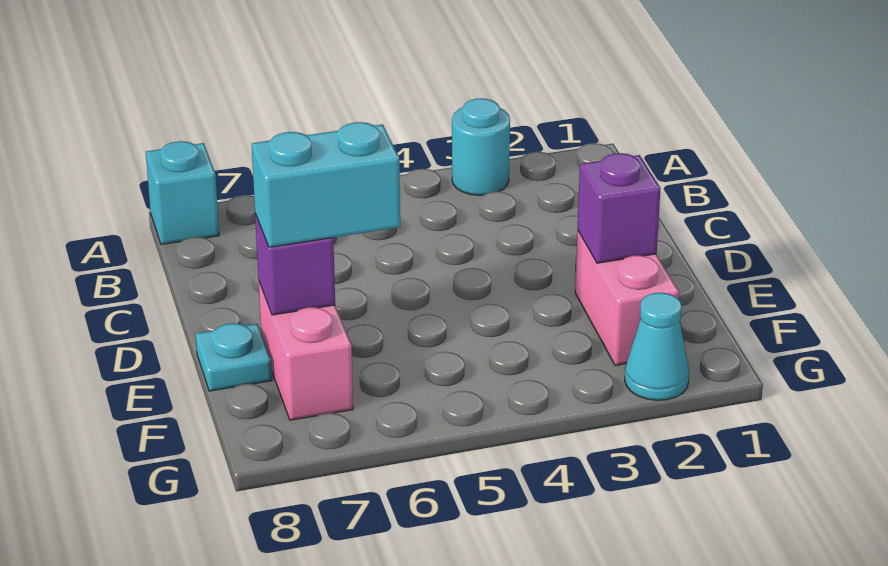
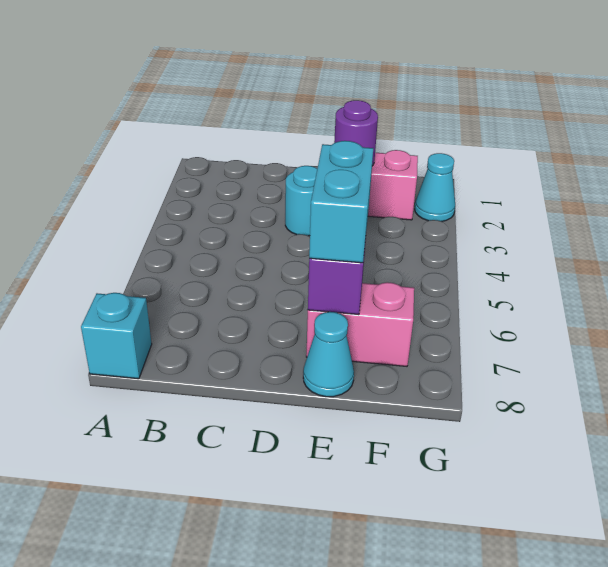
cyan round brick A3 level 1 -> cyan round brick D3 level 1
purple brick E2 level 2 -> purple round brick E2 level 2
cyan plate E8 level 1 -> cyan cone E8 level 1

